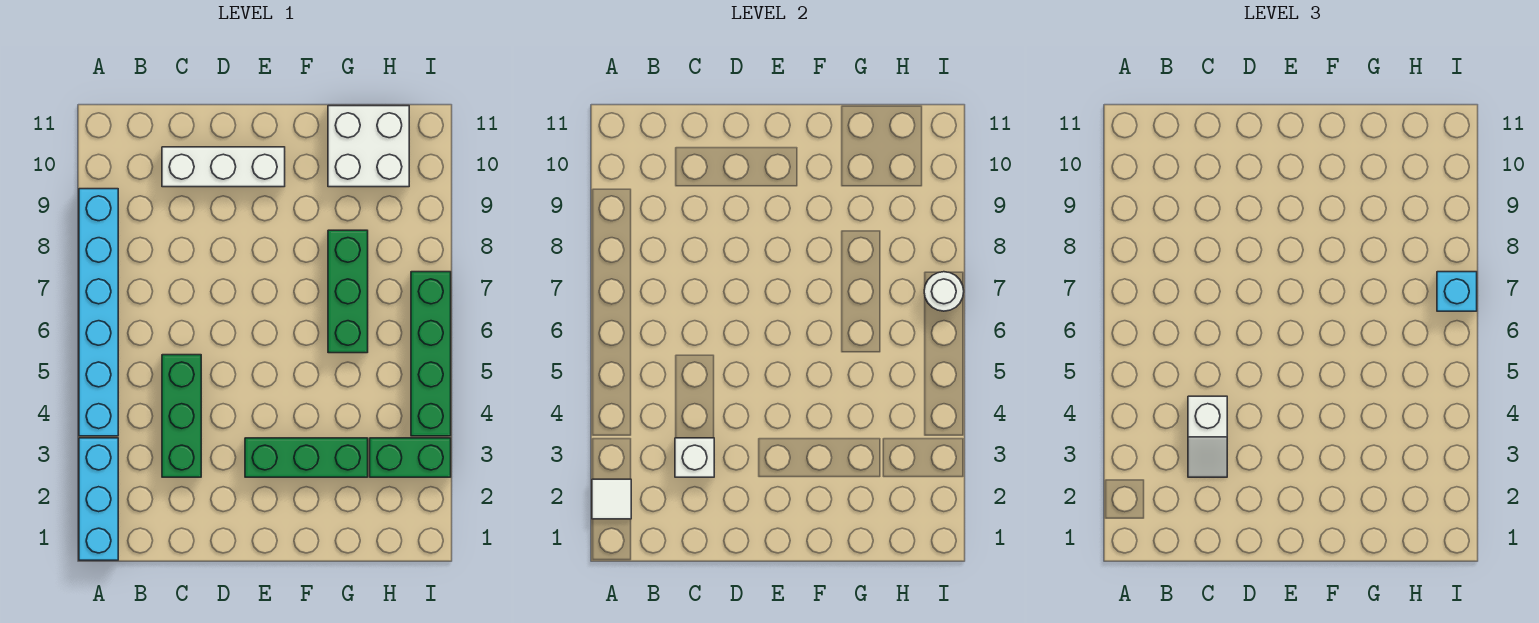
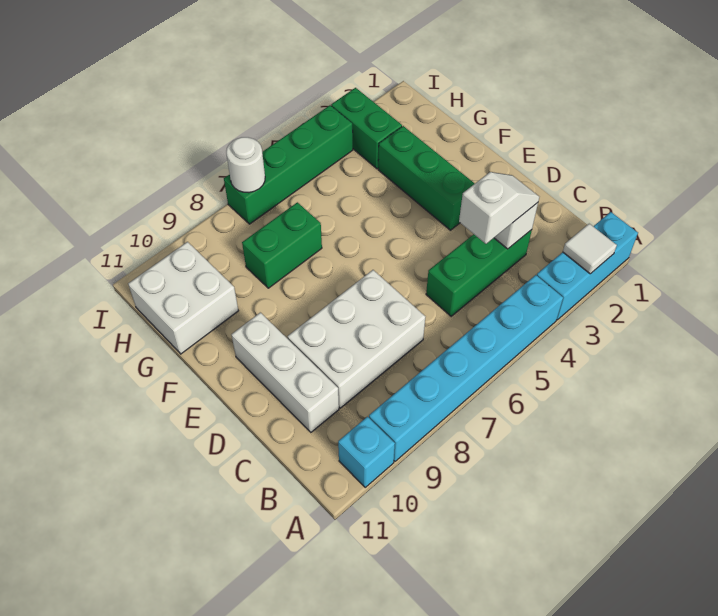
none -> white brick C7:D9 level 1
green brick G6:G8 level 1 -> green brick G7:G8 level 1
cyan brick I7 level 3 -> cyan brick A10 level 1

